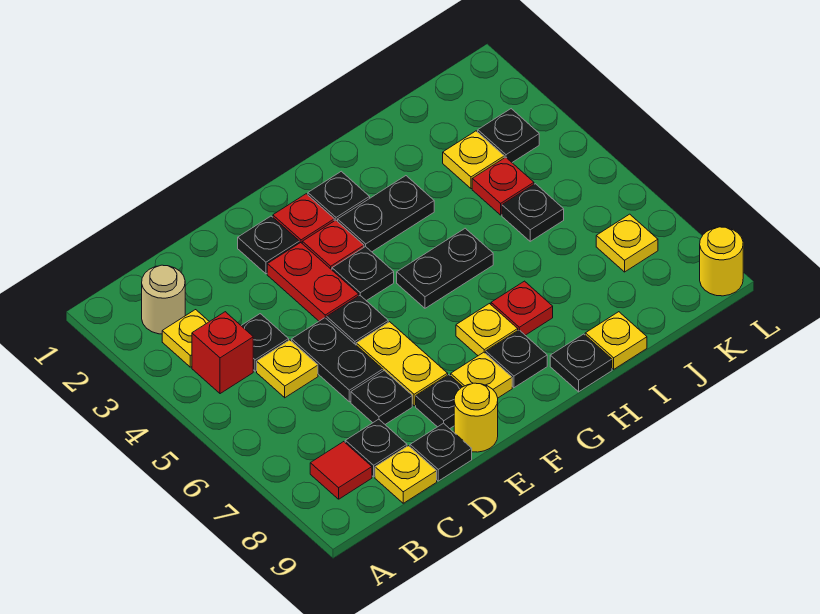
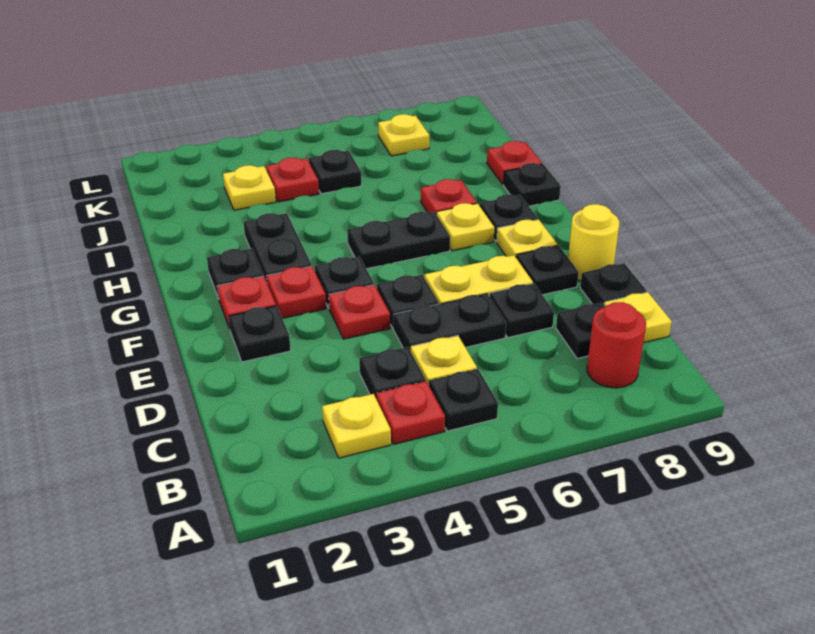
tan round brick B2 level 1 -> none
red brick B4 level 1 -> red plate B4 level 1
red tile B8 level 1 -> red round brick B8 level 1
red plate E3:E4 level 1 -> red plate E4 level 1
black plate G5:H5 level 1 -> black plate G5:G6 level 1
yellow plate I9 level 1 -> red plate I9 level 1
black plate K3 level 1 -> black plate B5 level 1
yellow round brick L9 level 1 -> none

